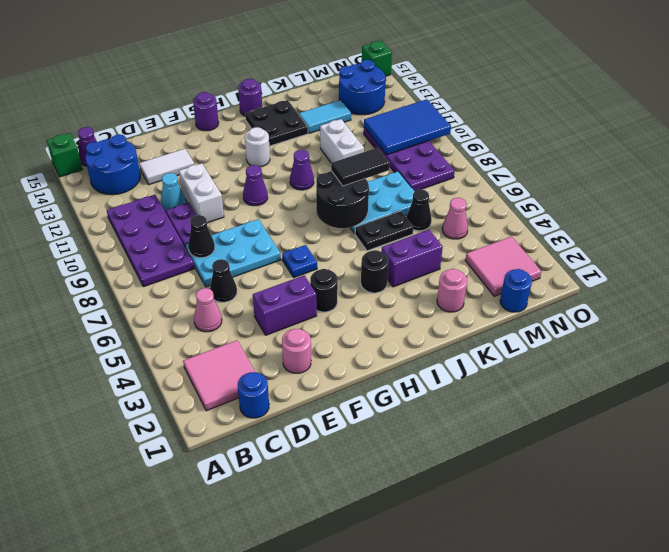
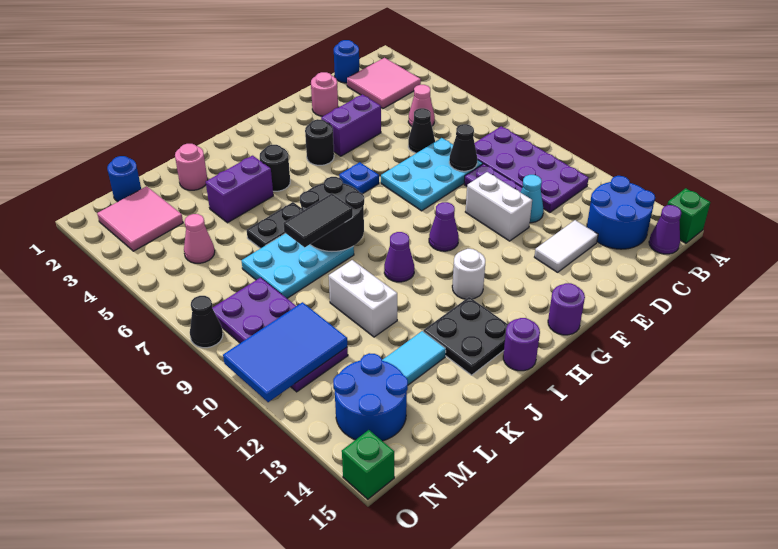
black cone L6 level 1 -> black cone O8 level 1

